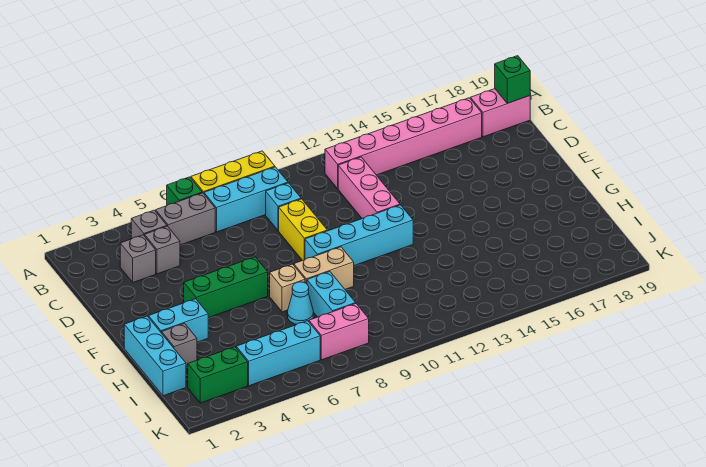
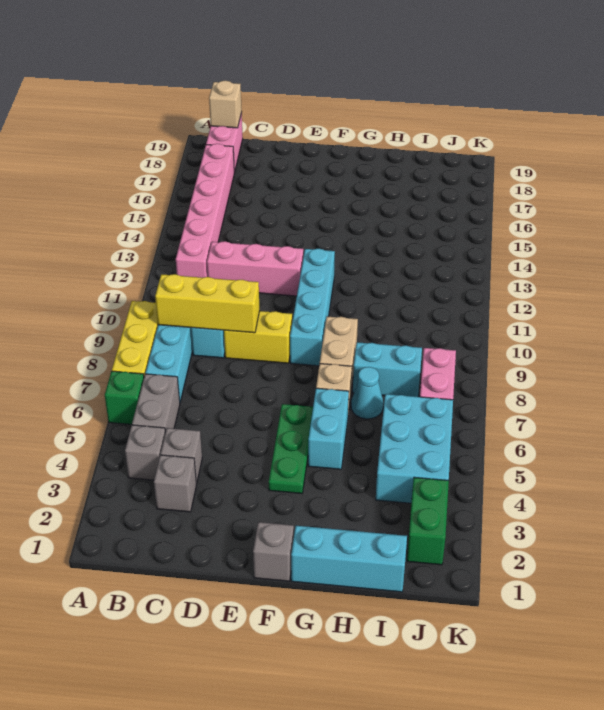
none -> yellow brick B9:D9 level 2
green brick B19 level 2 -> tan brick B19 level 2
green brick F4:F6 level 1 -> green plate F4:F6 level 1
cyan brick G2:G3 level 1 -> cyan brick G5:G6 level 1
grey brick H2 level 1 -> grey brick F1 level 1
cyan brick J4:J6 level 1 -> cyan brick I4:J6 level 1

